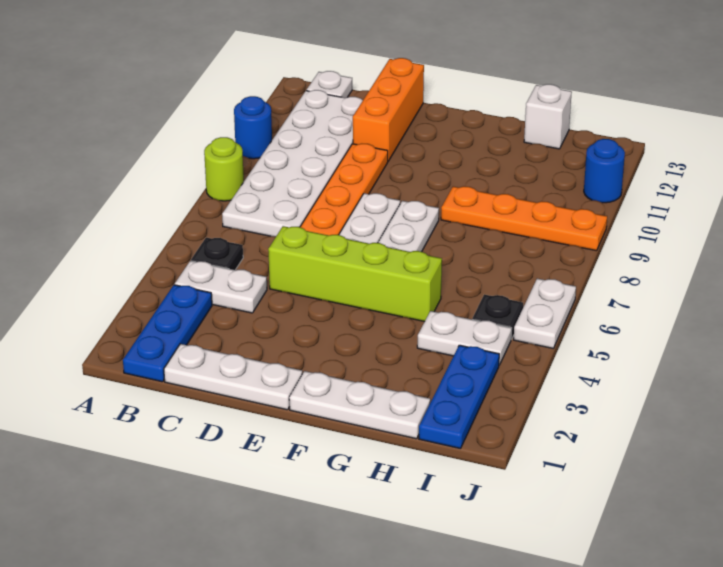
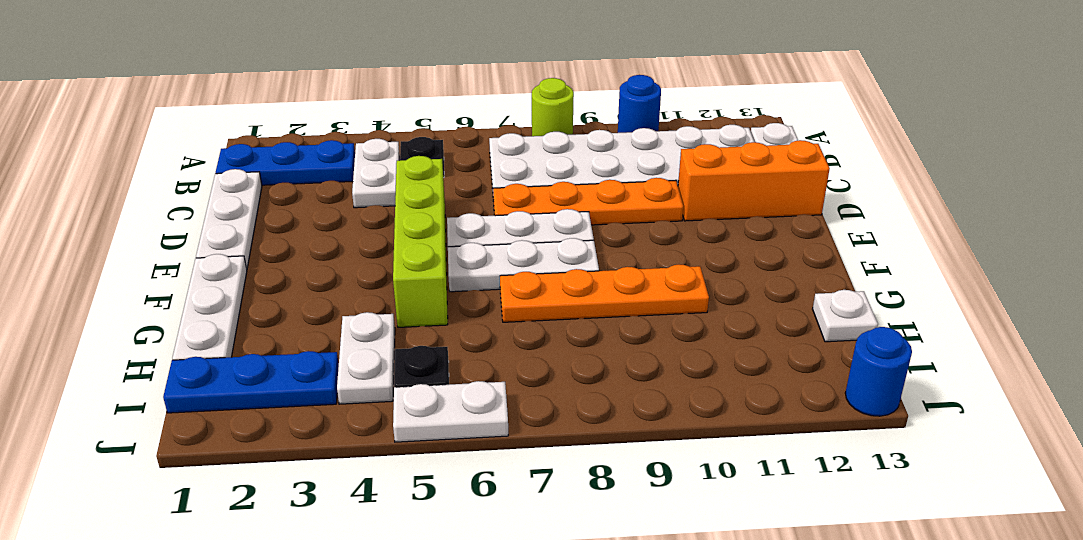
orange plate G9:J9 level 1 -> orange plate G7:G10 level 1
white brick H13 level 1 -> white plate H13 level 1
blue round brick J11 level 1 -> blue round brick J13 level 1

